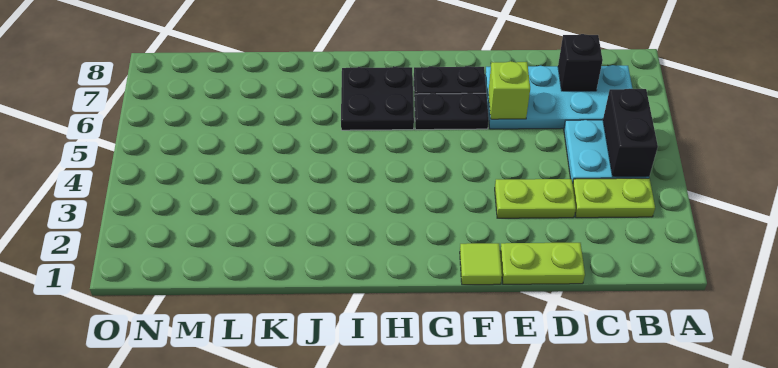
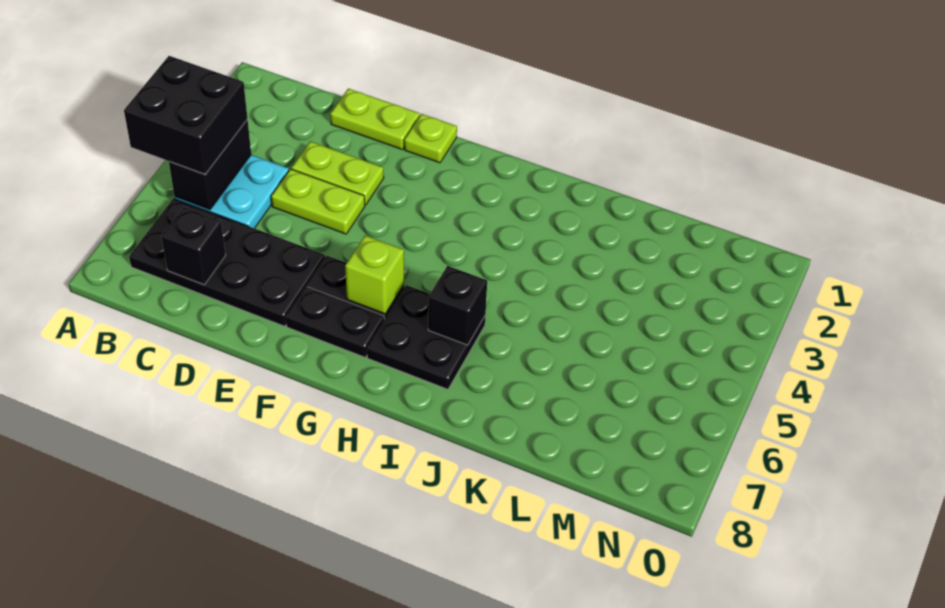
none -> black brick A4:B5 level 3
lime plate B3:C3 level 1 -> lime plate D4:E4 level 1
cyan plate B6:E7 level 1 -> black plate B6:E7 level 1
lime brick E6 level 2 -> lime brick G6 level 2
lime tile F1 level 1 -> lime plate F1 level 1
none -> black brick I6 level 2

